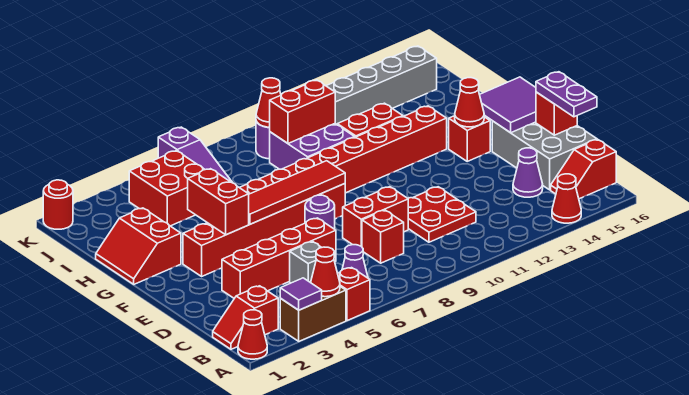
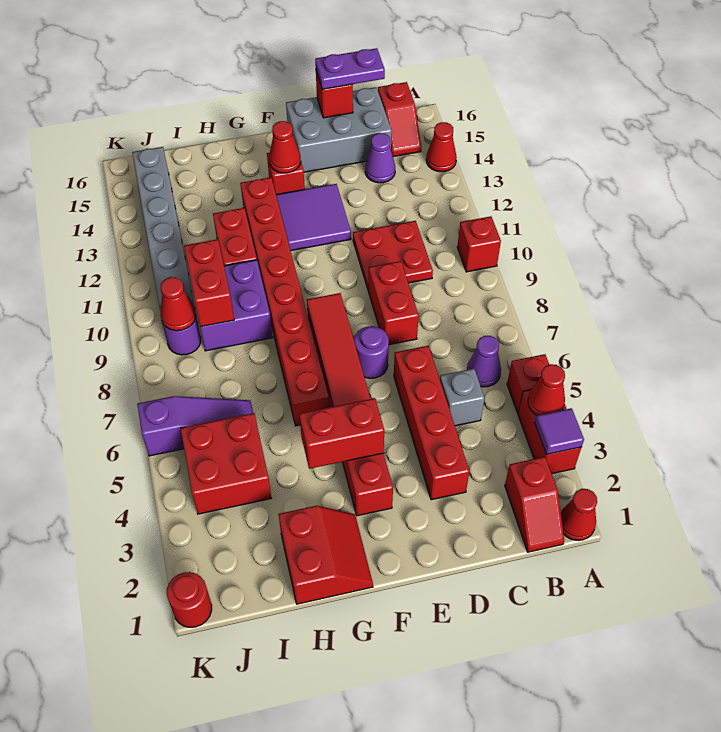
brown brick A3:A4 level 1 -> red brick A3:A4 level 1
red brick C8 level 1 -> red brick A10 level 1
purple tile E15:F16 level 2 -> purple tile E12:F13 level 1
red slope G1:H2 level 1 top 2 -> red slope G1:H2 level 1 top H

